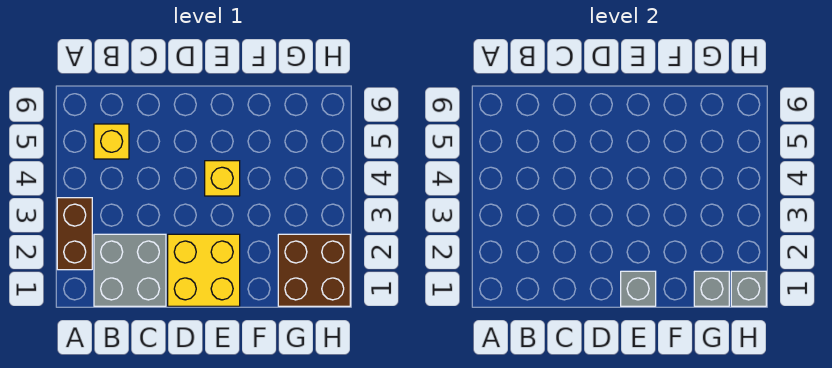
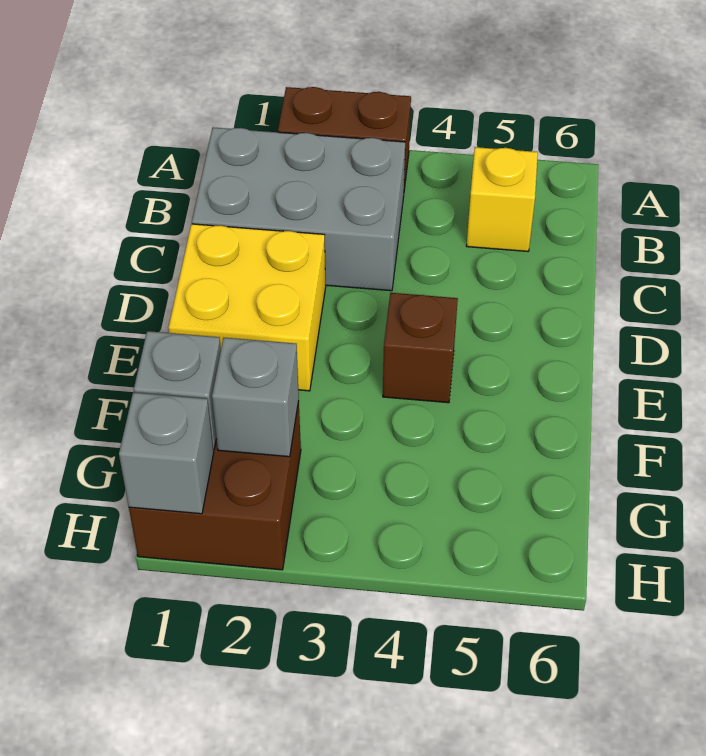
grey brick B1:C2 level 1 -> grey brick B1:C3 level 1
grey brick E1 level 2 -> grey brick G2 level 2
yellow brick E4 level 1 -> brown brick E4 level 1

